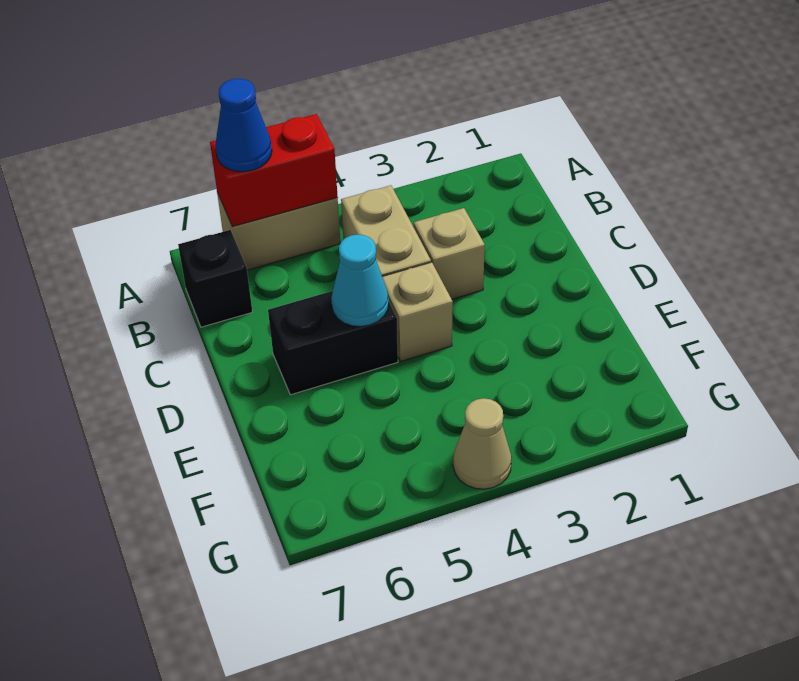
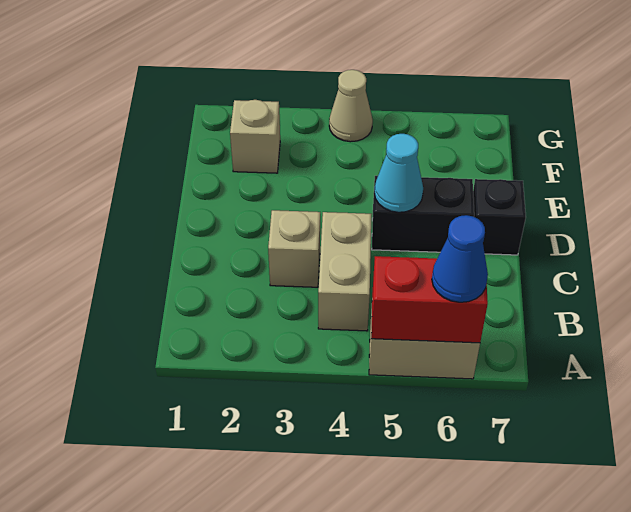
black brick B7 level 1 -> black brick D7 level 1
tan brick D4 level 1 -> tan brick F2 level 1

